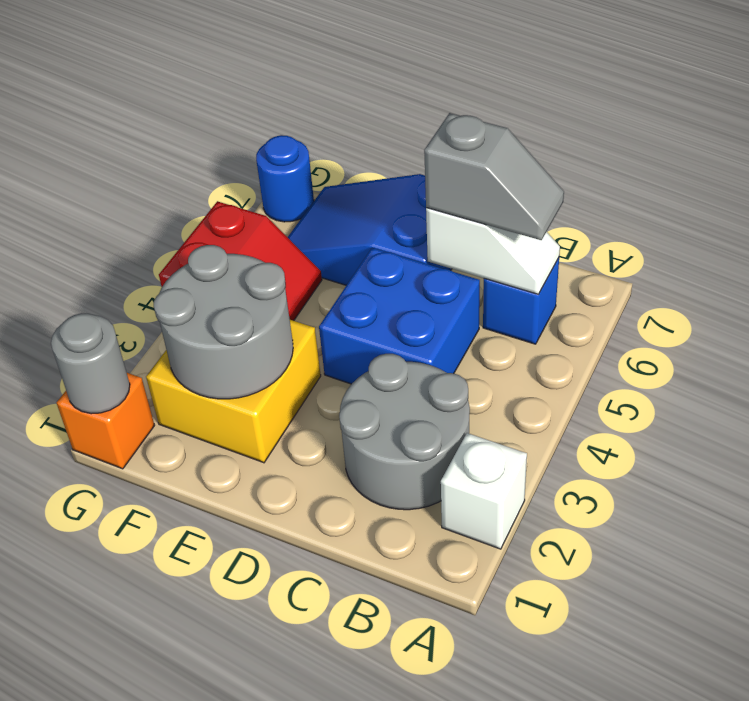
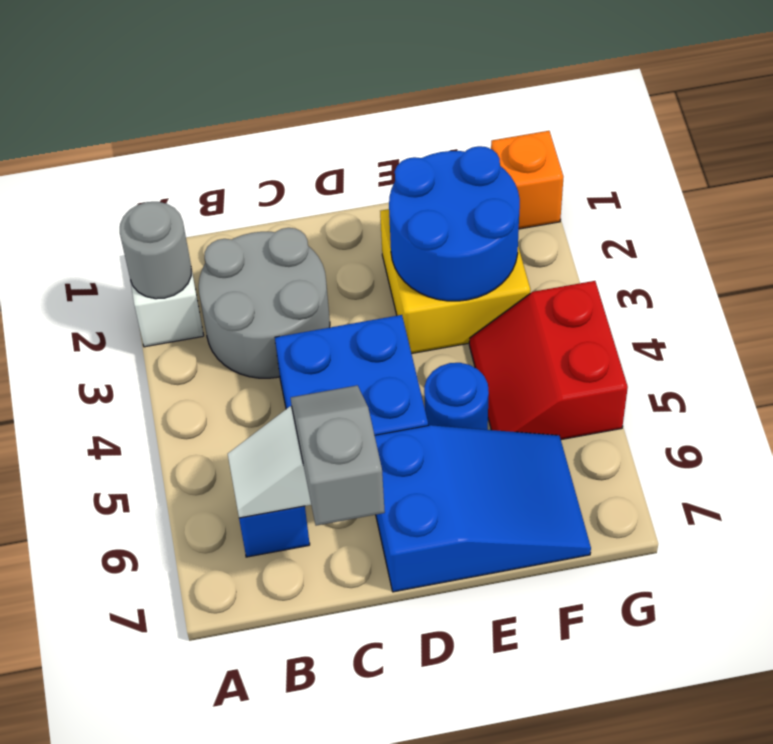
grey slope B6:C6 level 3 top C -> grey slope C6:C7 level 3 top 7
grey round brick E2:F3 level 2 -> blue round brick E2:F3 level 2
grey round brick G1 level 2 -> grey round brick A2 level 2
blue round brick G7 level 1 -> blue round brick E5 level 1

